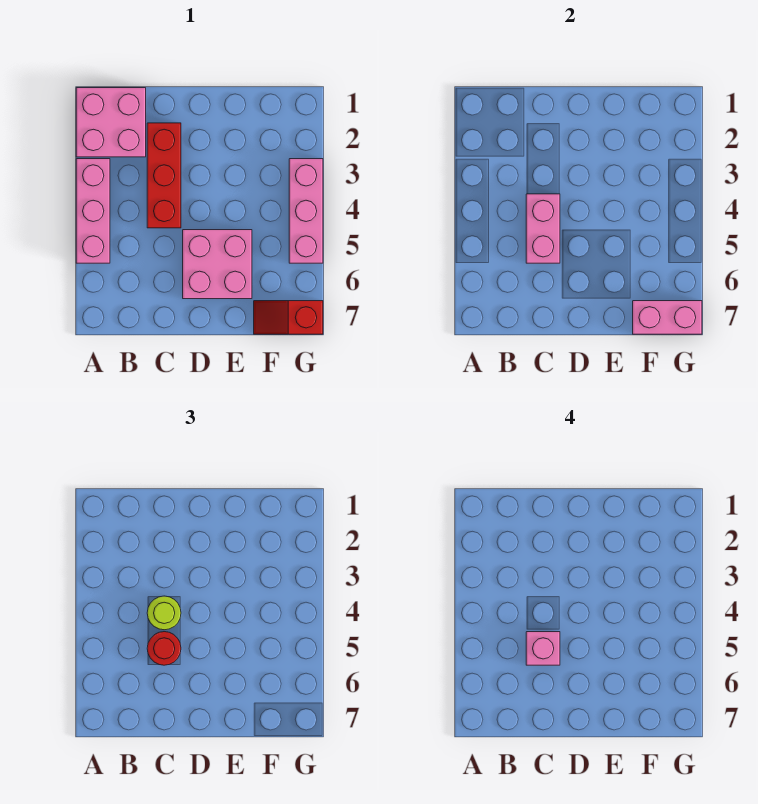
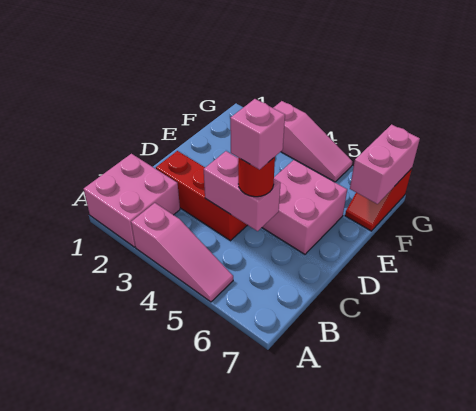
pink brick A3:A5 level 1 -> pink slope A3:A5 level 1 top 3
lime round brick C4 level 3 -> none
pink brick G3:G5 level 1 -> pink slope G3:G5 level 1 top 3

